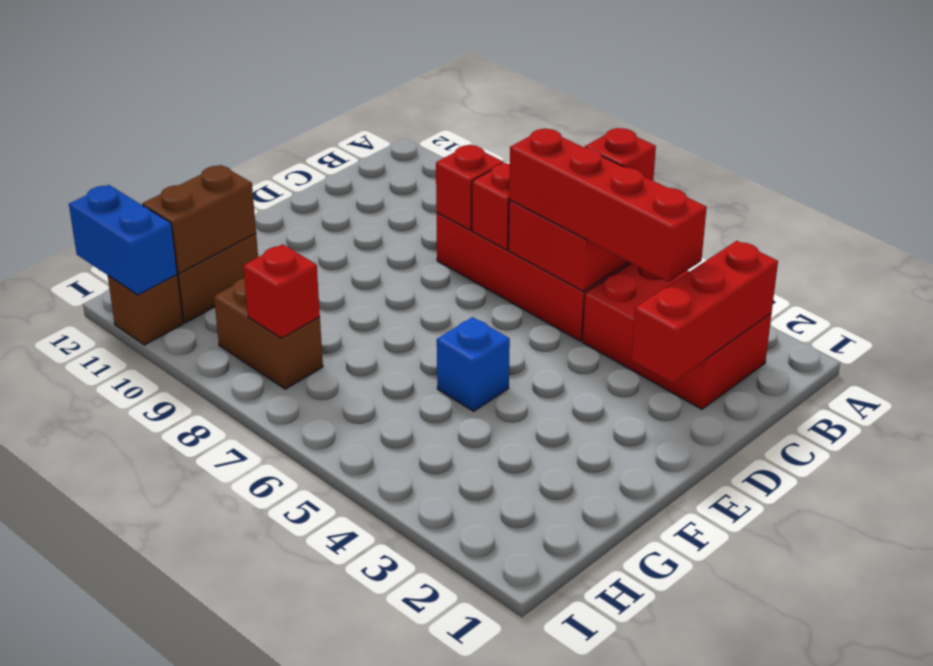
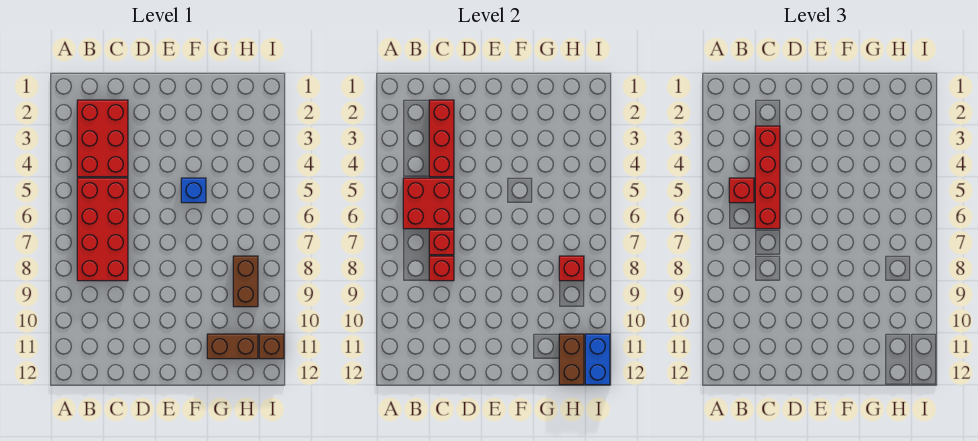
red brick B2:D2 level 2 -> red brick C2:C4 level 2
brown brick G11:H11 level 2 -> brown brick H11:H12 level 2

